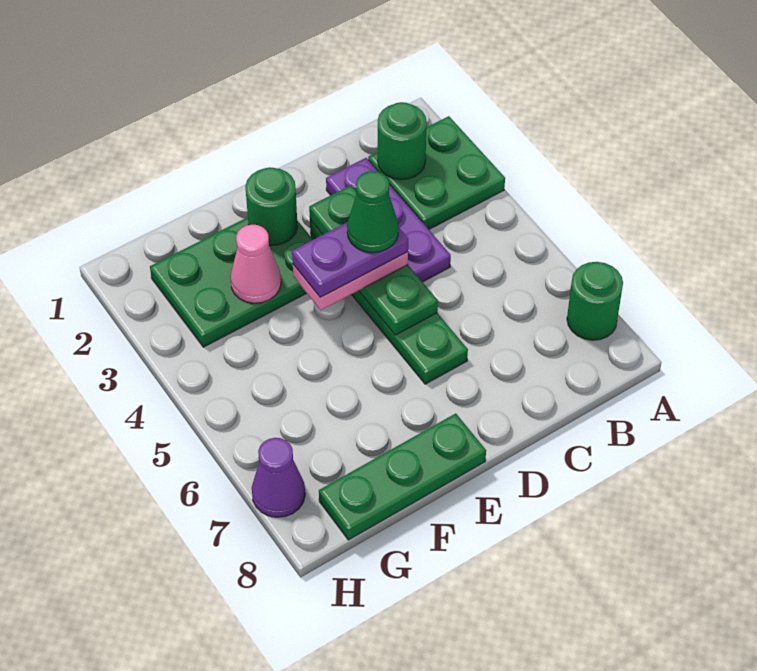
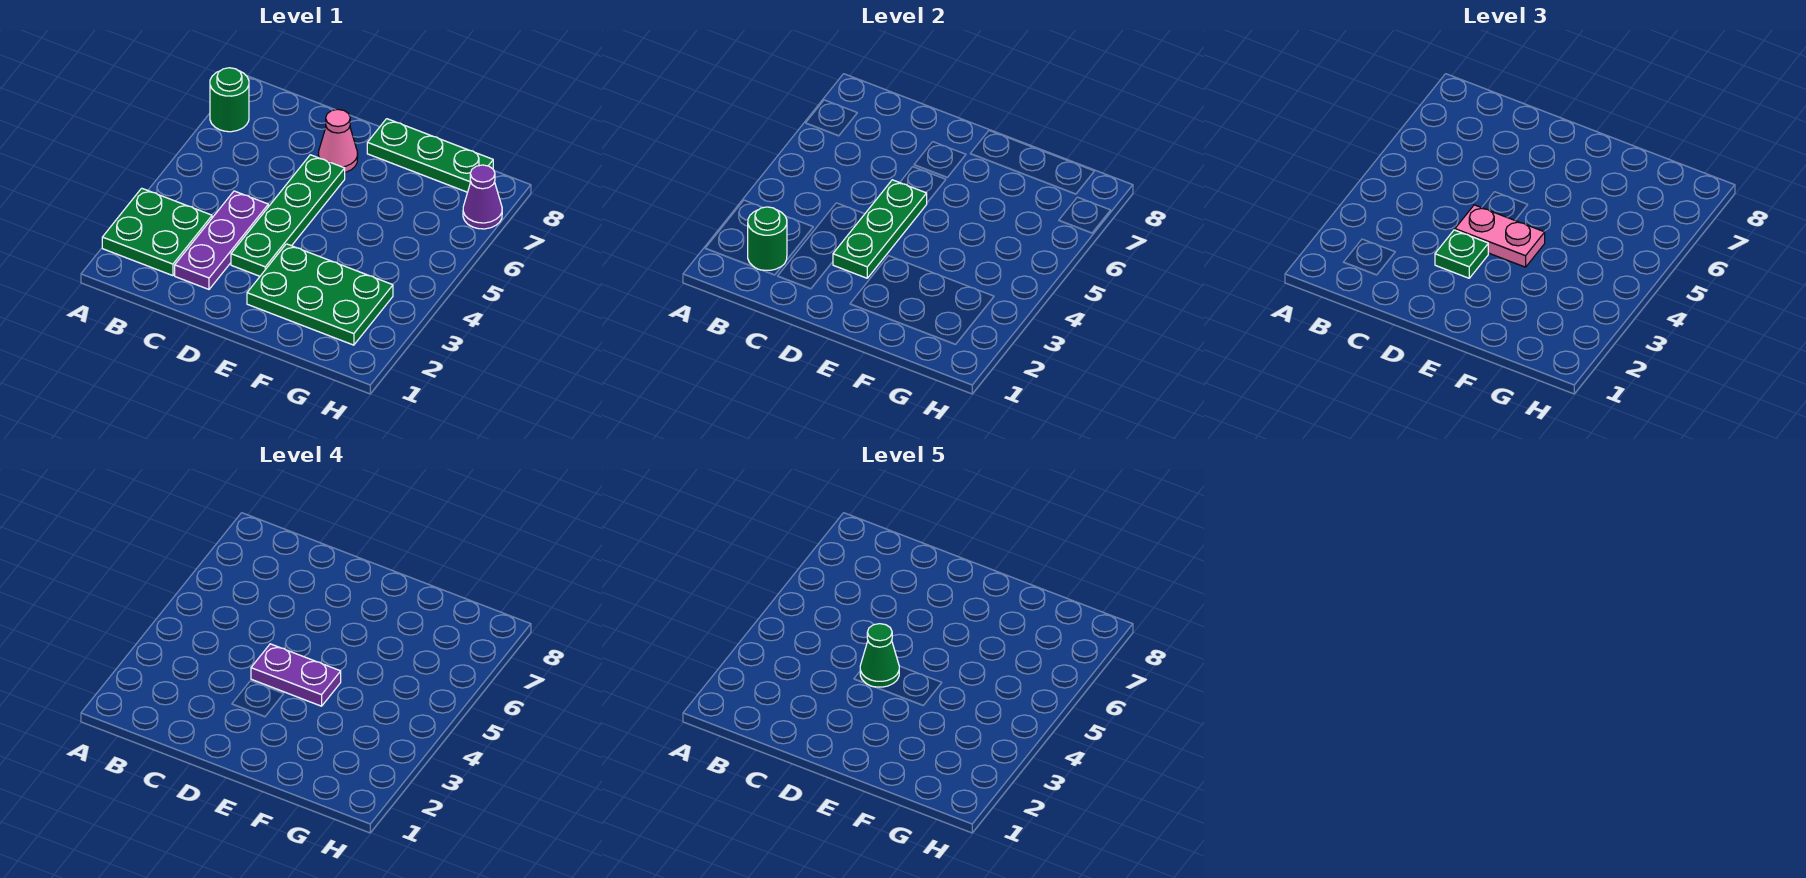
green round brick E2 level 2 -> none
pink cone F3 level 2 -> pink cone D7 level 1

